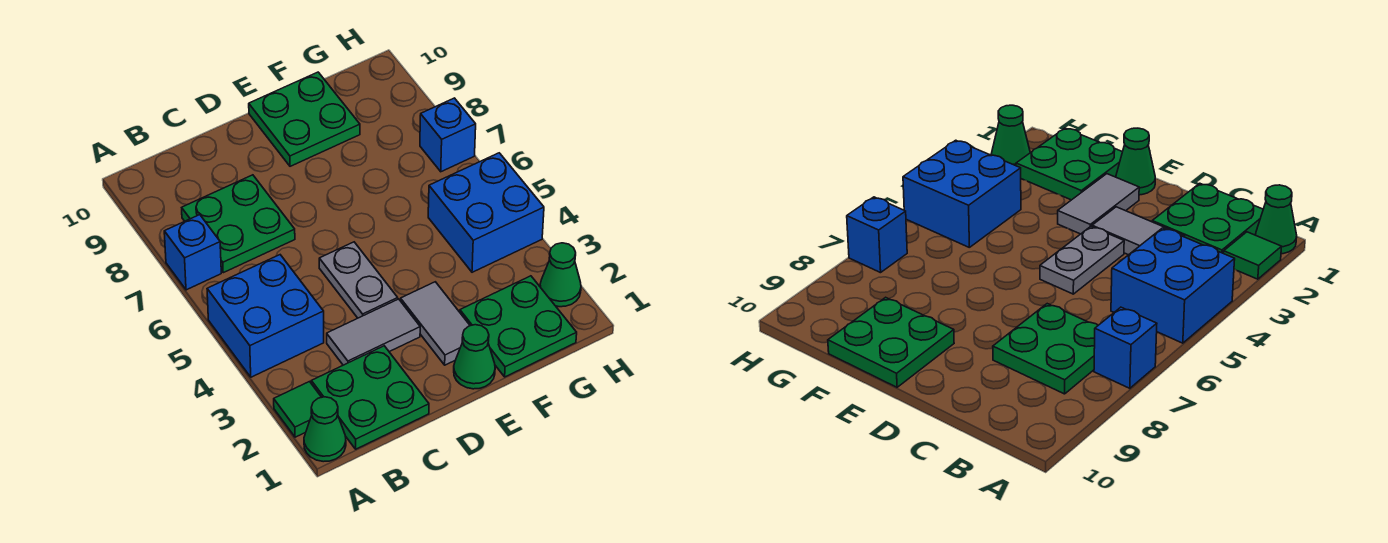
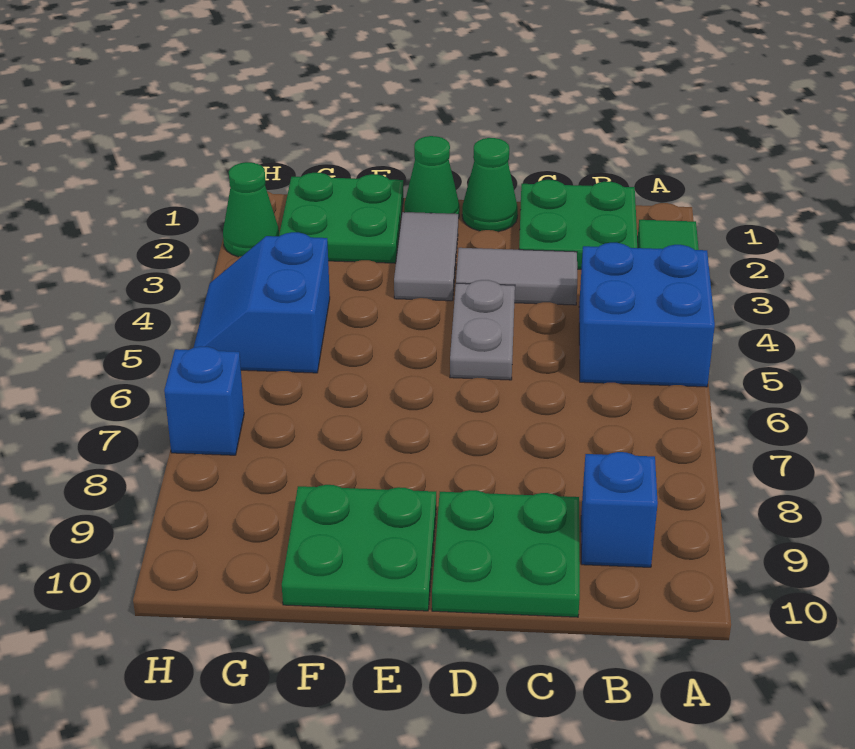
green cone A1 level 1 -> green cone D1 level 1
blue brick A7 level 1 -> blue brick B9 level 1
green plate B7:C8 level 1 -> green plate C9:D10 level 1
blue brick G4:H5 level 1 -> blue slope G4:H5 level 1 top G

